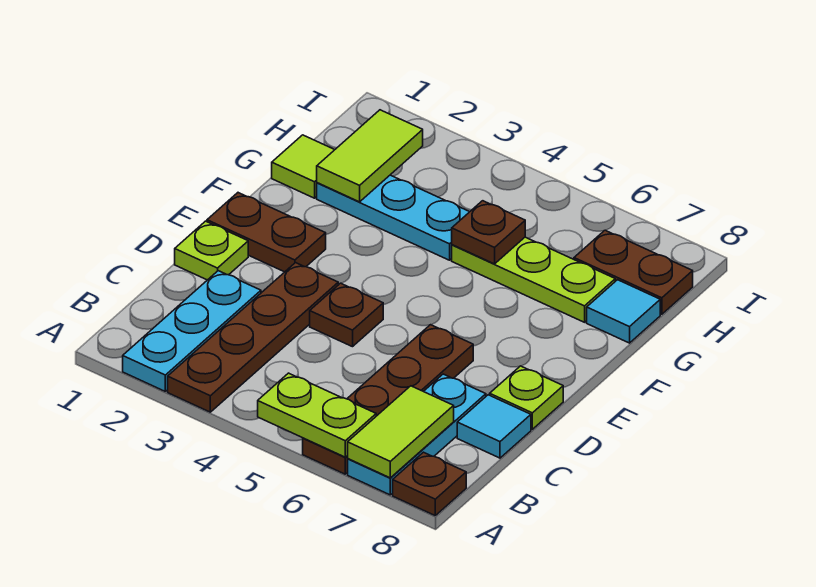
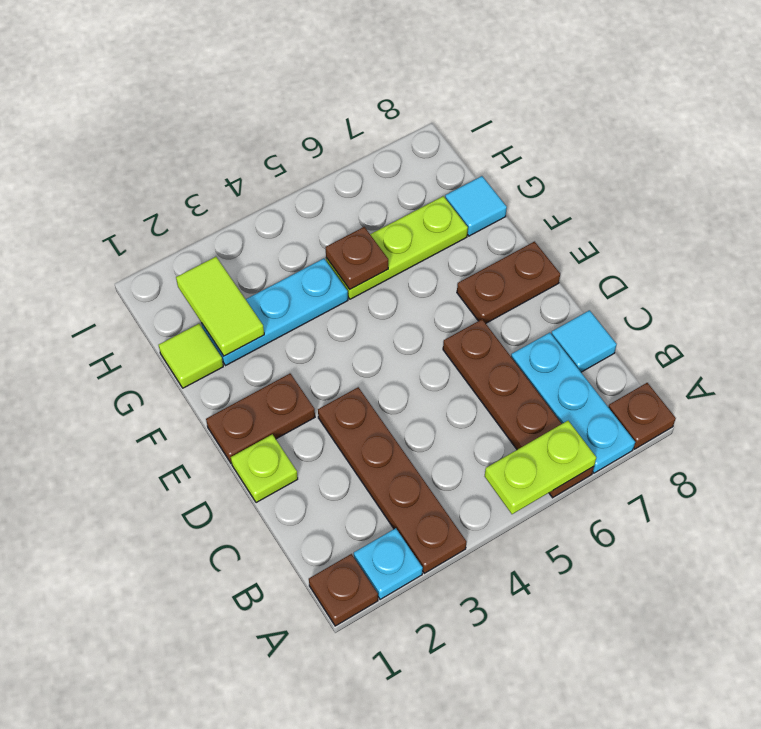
cyan plate A2:C2 level 1 -> cyan plate A2 level 1
lime tile A7:B7 level 2 -> none
brown plate D4 level 1 -> brown plate A1 level 1
lime plate D8 level 1 -> none
brown plate H7:H8 level 1 -> brown plate E7:E8 level 1

